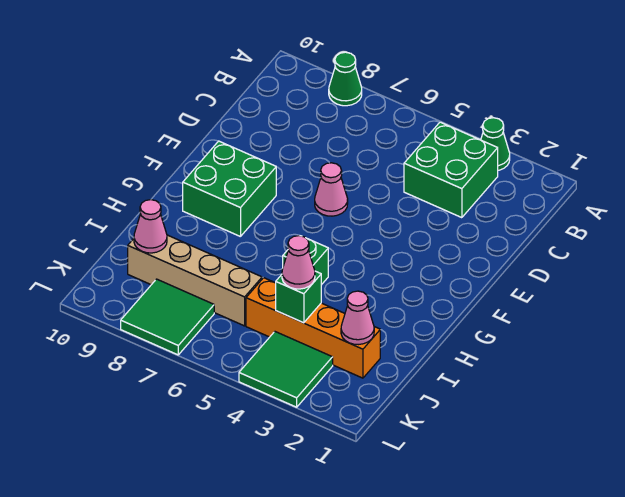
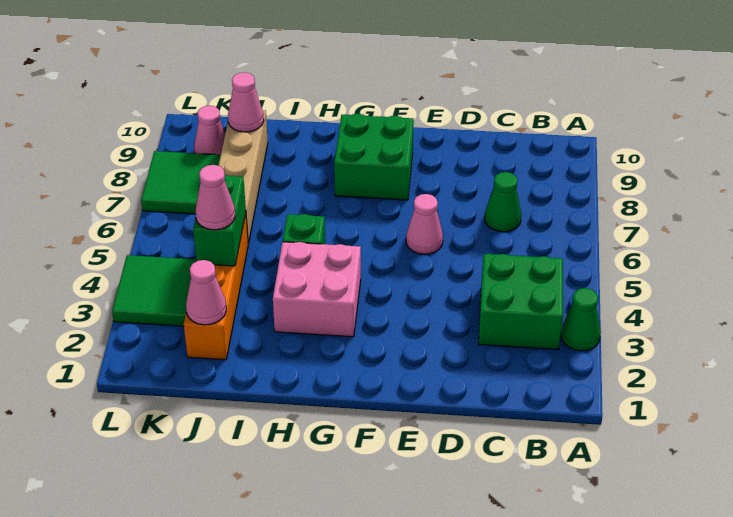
green cone A8 level 1 -> green cone C7 level 1
none -> pink brick G3:H4 level 1
green brick J4 level 2 -> green brick J4:J5 level 2
none -> pink cone K9 level 1

